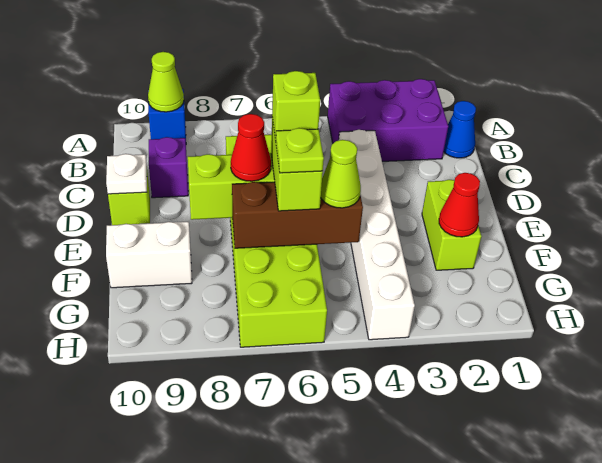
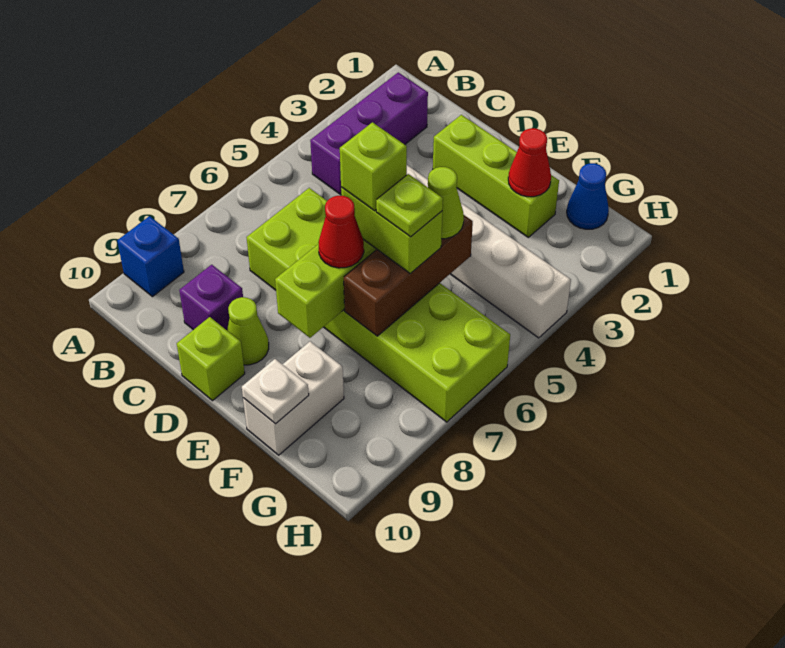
purple brick A2:B4 level 1 -> purple brick B2:B4 level 1
lime cone A9 level 2 -> lime cone D9 level 1
blue cone B1 level 1 -> blue cone G1 level 1
white plate D10 level 2 -> white plate F10 level 2
lime brick E2:F2 level 1 -> lime brick D2:F2 level 1

